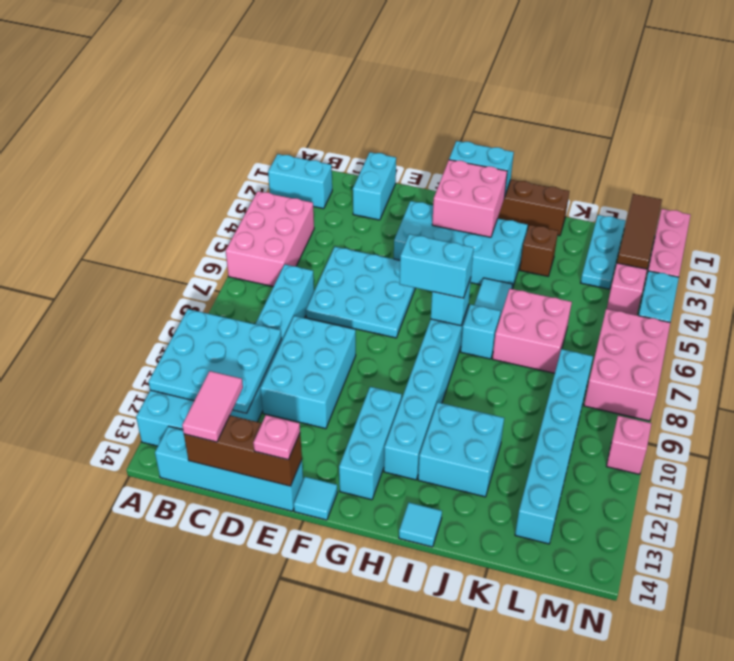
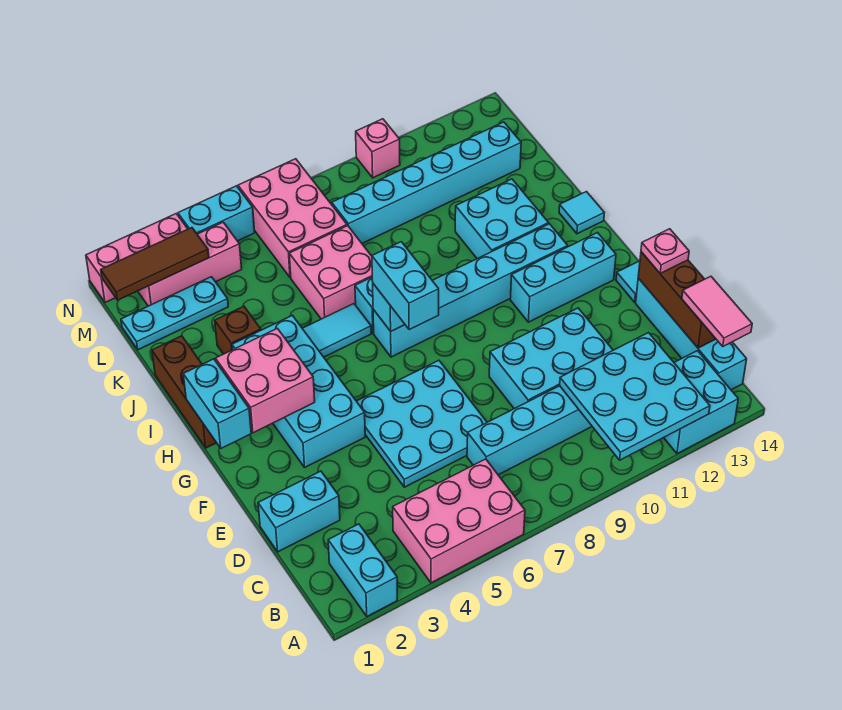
pink tile C13:C14 level 3 -> pink tile B14:C14 level 3
pink brick M6:N8 level 1 -> pink brick L6:N7 level 1

